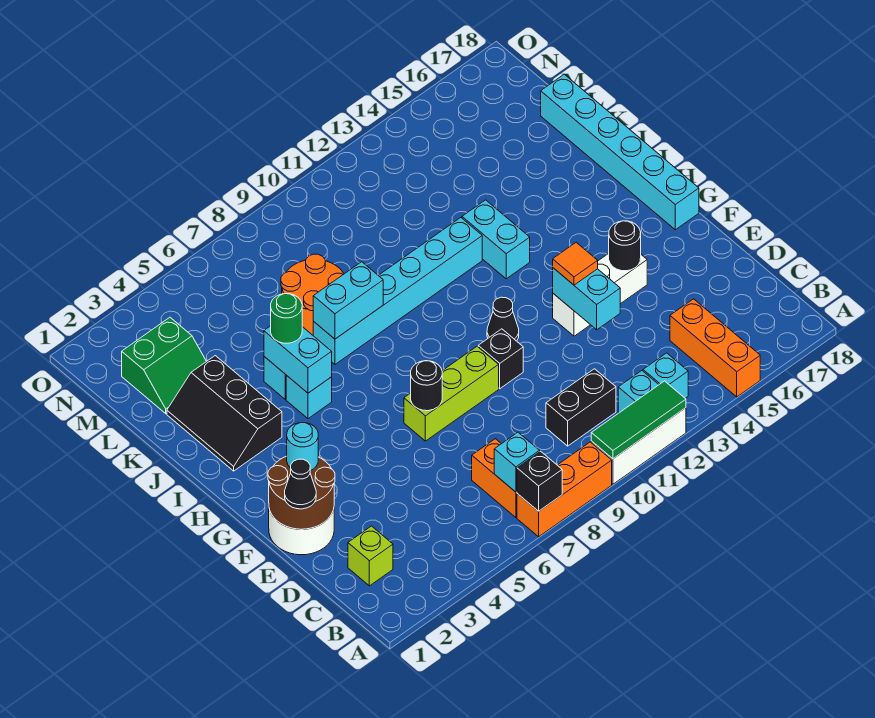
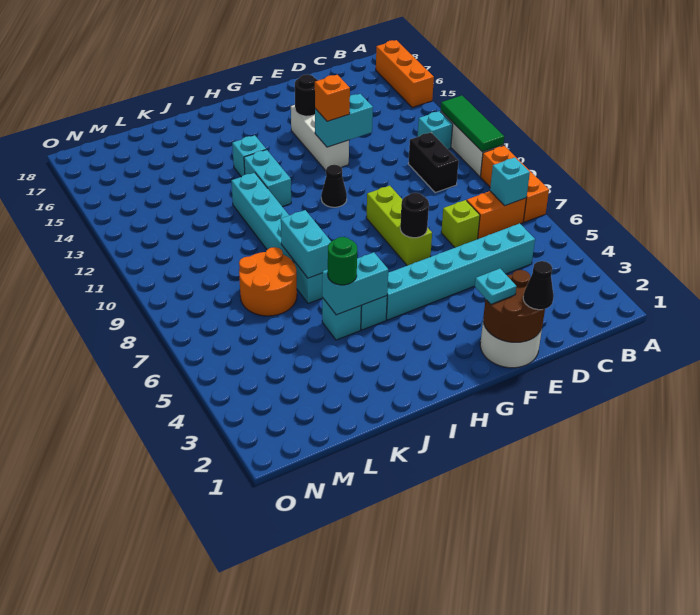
black brick A7 level 2 -> none
orange brick A15:C15 level 1 -> orange brick A15:A17 level 1
cyan brick B13 level 1 -> cyan brick I14 level 1
lime brick C2 level 1 -> lime brick D7 level 1
cyan round brick F2 level 3 -> cyan plate F2 level 3
black brick F10 level 1 -> none
orange tile F13 level 3 -> orange brick F13 level 3
cyan brick G18:L18 level 1 -> cyan brick C5:H5 level 1
black slope I2:K3 level 1 top 3 -> none
cyan brick I13:J13 level 1 -> cyan brick I12:I13 level 1
green slope L2:M3 level 1 top M -> none

